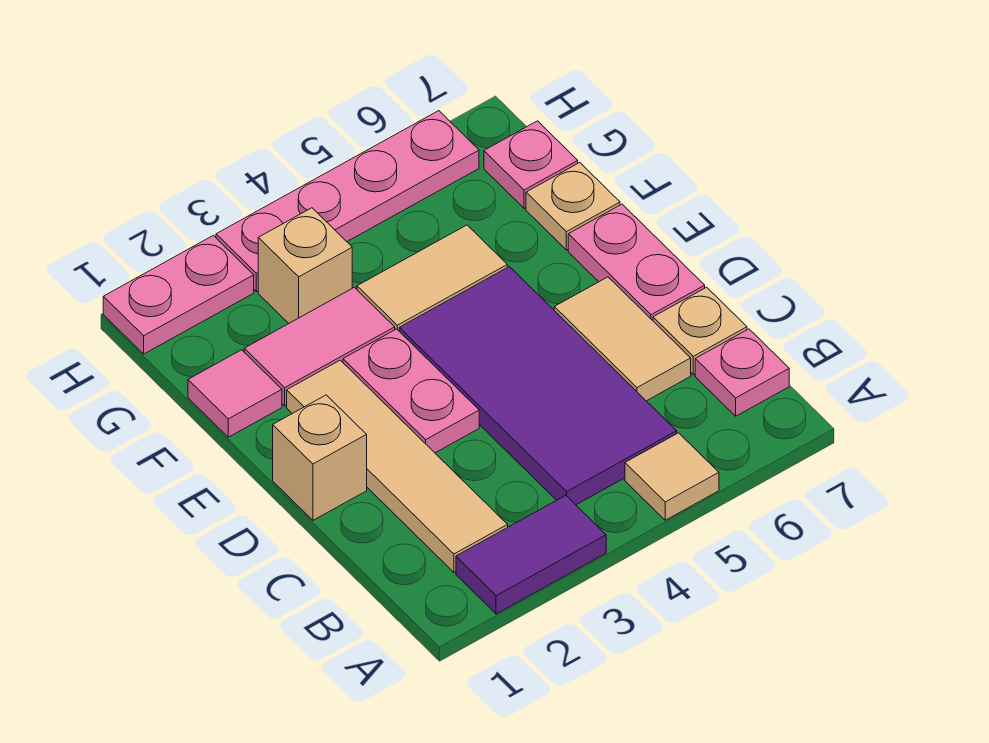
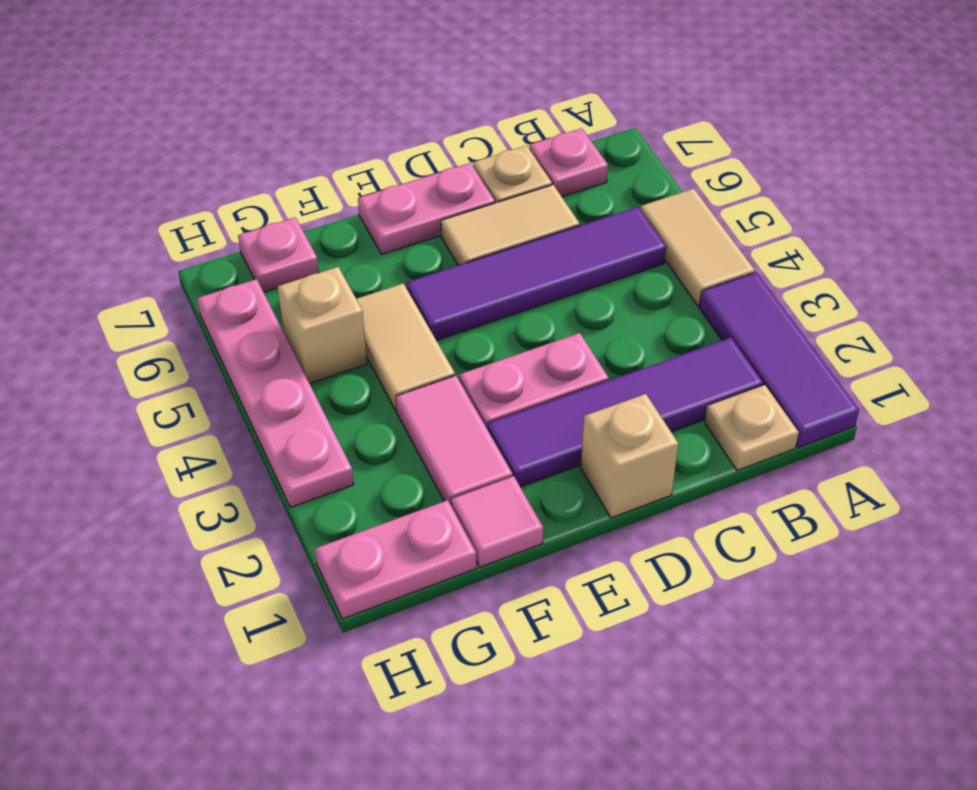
purple tile A2:A3 level 1 -> purple tile A1:A3 level 1
tan tile A5 level 1 -> tan tile A4:A5 level 1
tan tile B2:E2 level 1 -> purple tile B2:E2 level 1
purple tile B4:E5 level 1 -> purple tile B5:E5 level 1
tan plate F7 level 1 -> tan plate B1 level 1
tan brick G3 level 1 -> tan brick G5 level 1
pink plate H1:H2 level 1 -> pink plate G1:H1 level 1

